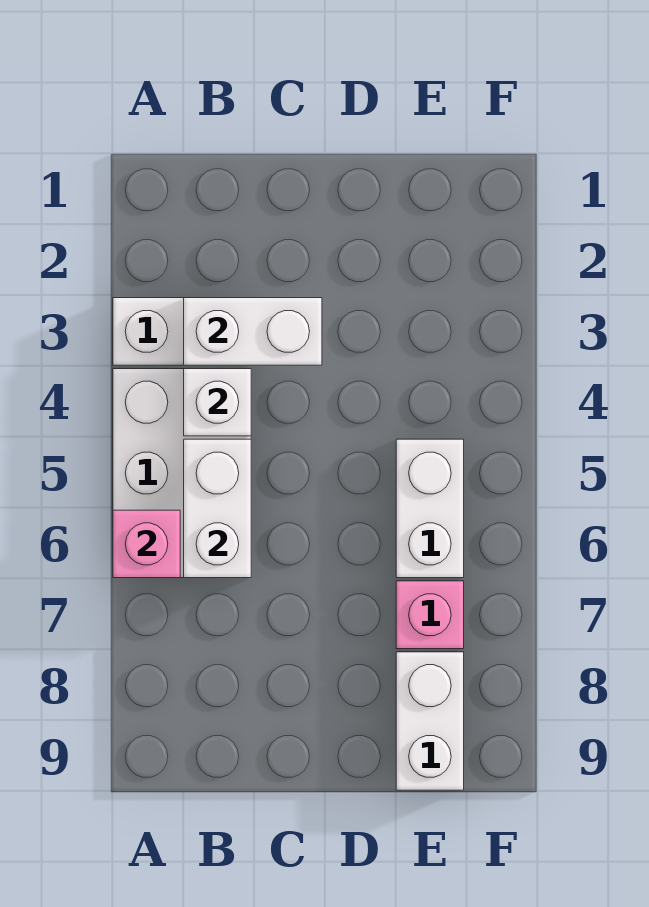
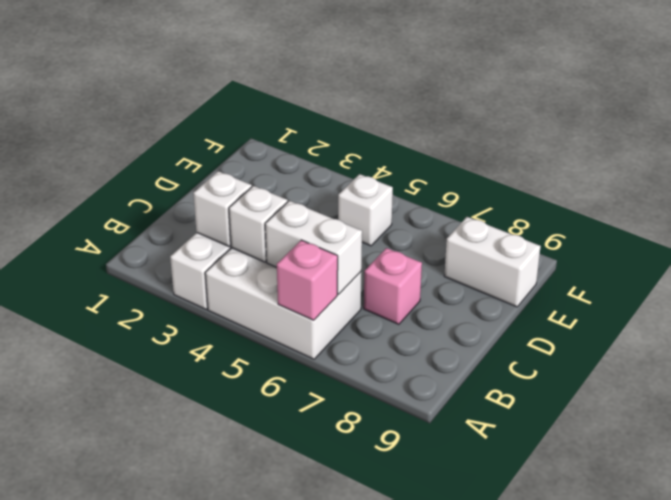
white brick B3:C3 level 2 -> white brick B3 level 2
white brick E5:E6 level 1 -> white brick E5 level 1
pink brick E7 level 1 -> pink brick C7 level 1

